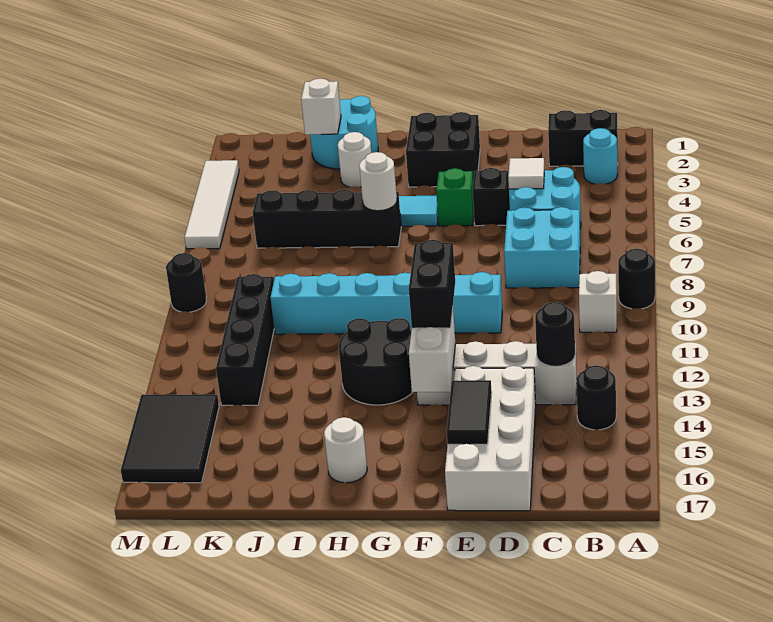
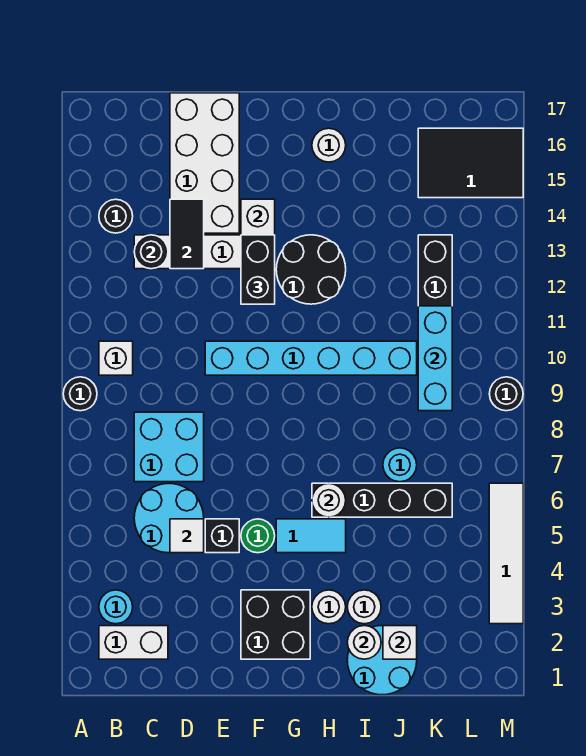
black brick B2:C2 level 1 -> white brick B2:C2 level 1
black tile E15:E16 level 2 -> black tile D13:D14 level 2
green brick F5 level 1 -> green round brick F5 level 1
none -> white round brick H3 level 1
none -> white round brick I2 level 2
none -> cyan round brick J7 level 1
none -> cyan brick K9:K11 level 2
black tile L14:M16 level 1 -> black tile K15:M16 level 1

